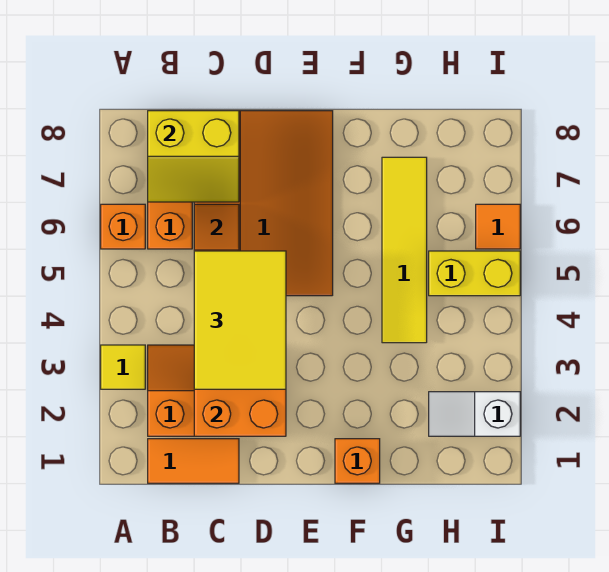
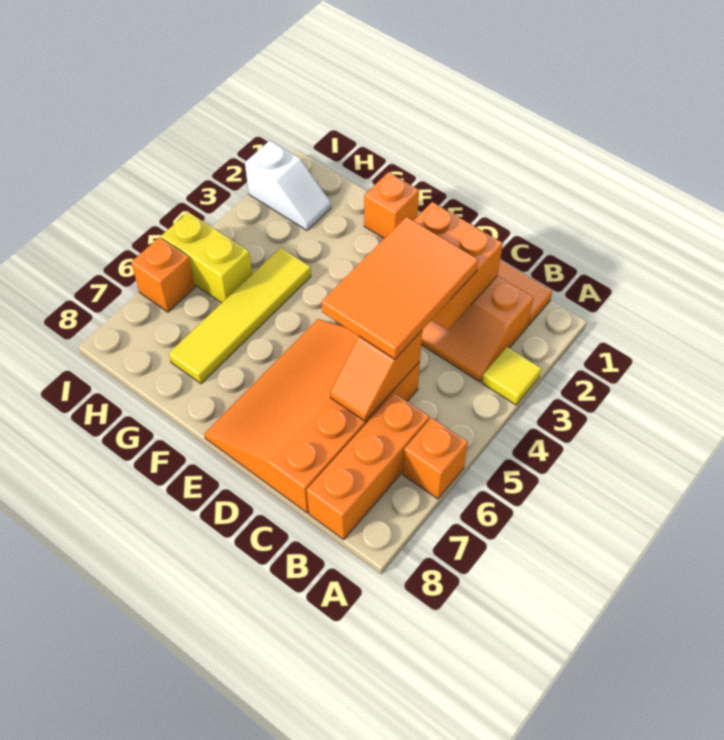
yellow slope B7:C8 level 2 top 8 -> none
yellow tile C3:D5 level 3 -> orange tile C3:D5 level 3
orange tile I6 level 1 -> orange brick I6 level 1

